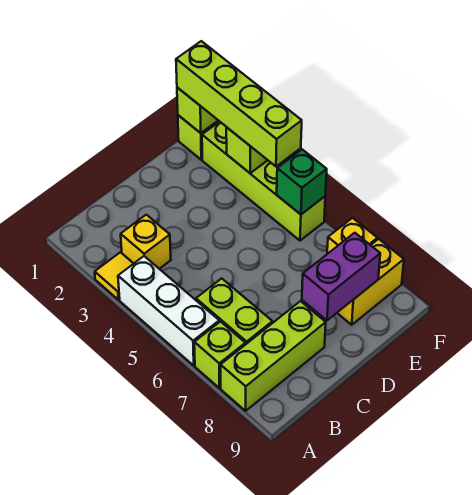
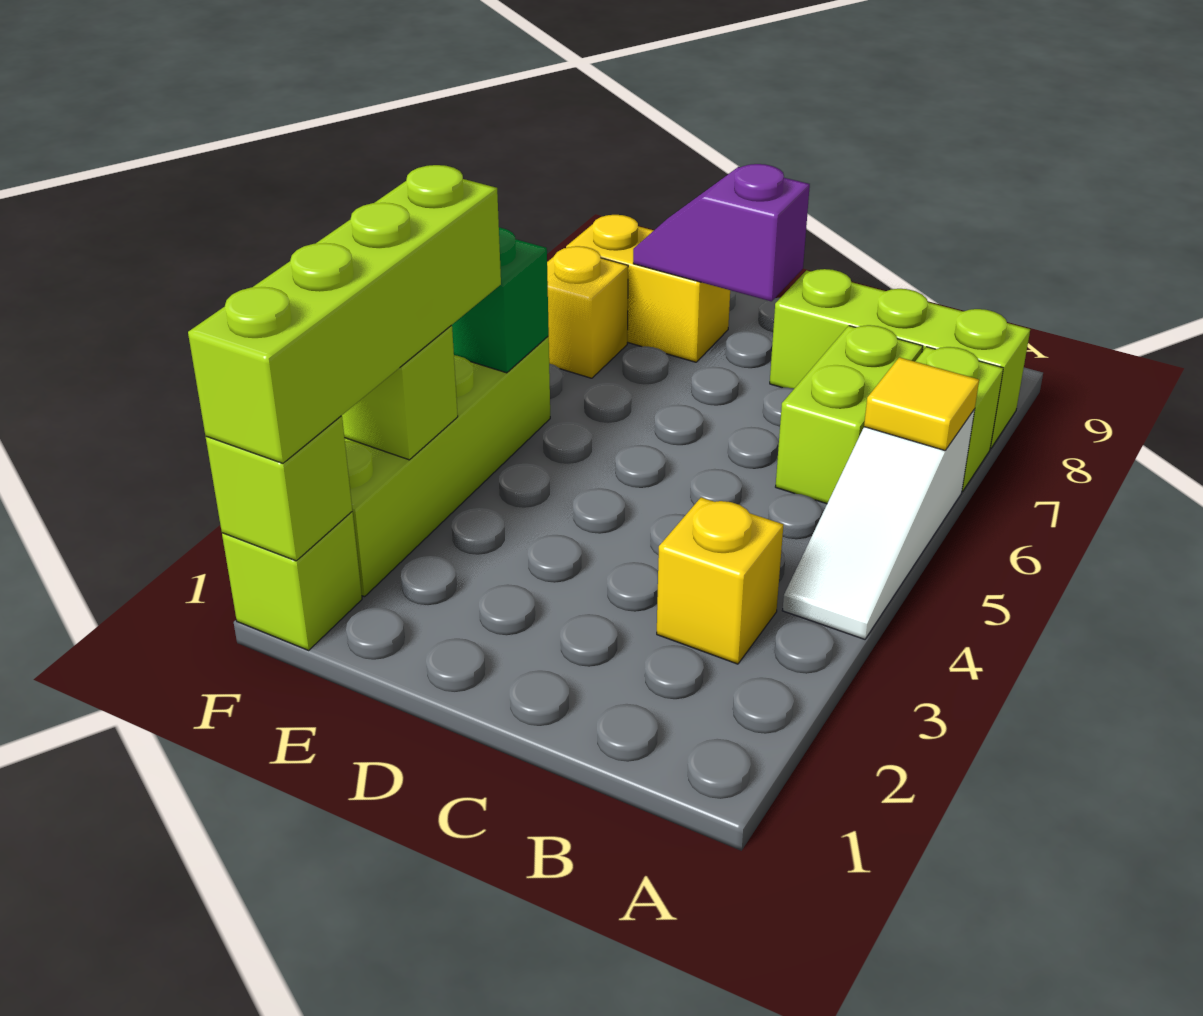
yellow tile A3 level 1 -> yellow tile A6 level 2
white brick A4:A6 level 1 -> white slope A4:A6 level 1 top 6
purple brick D8:E8 level 2 -> purple slope D8:E8 level 2 top D

